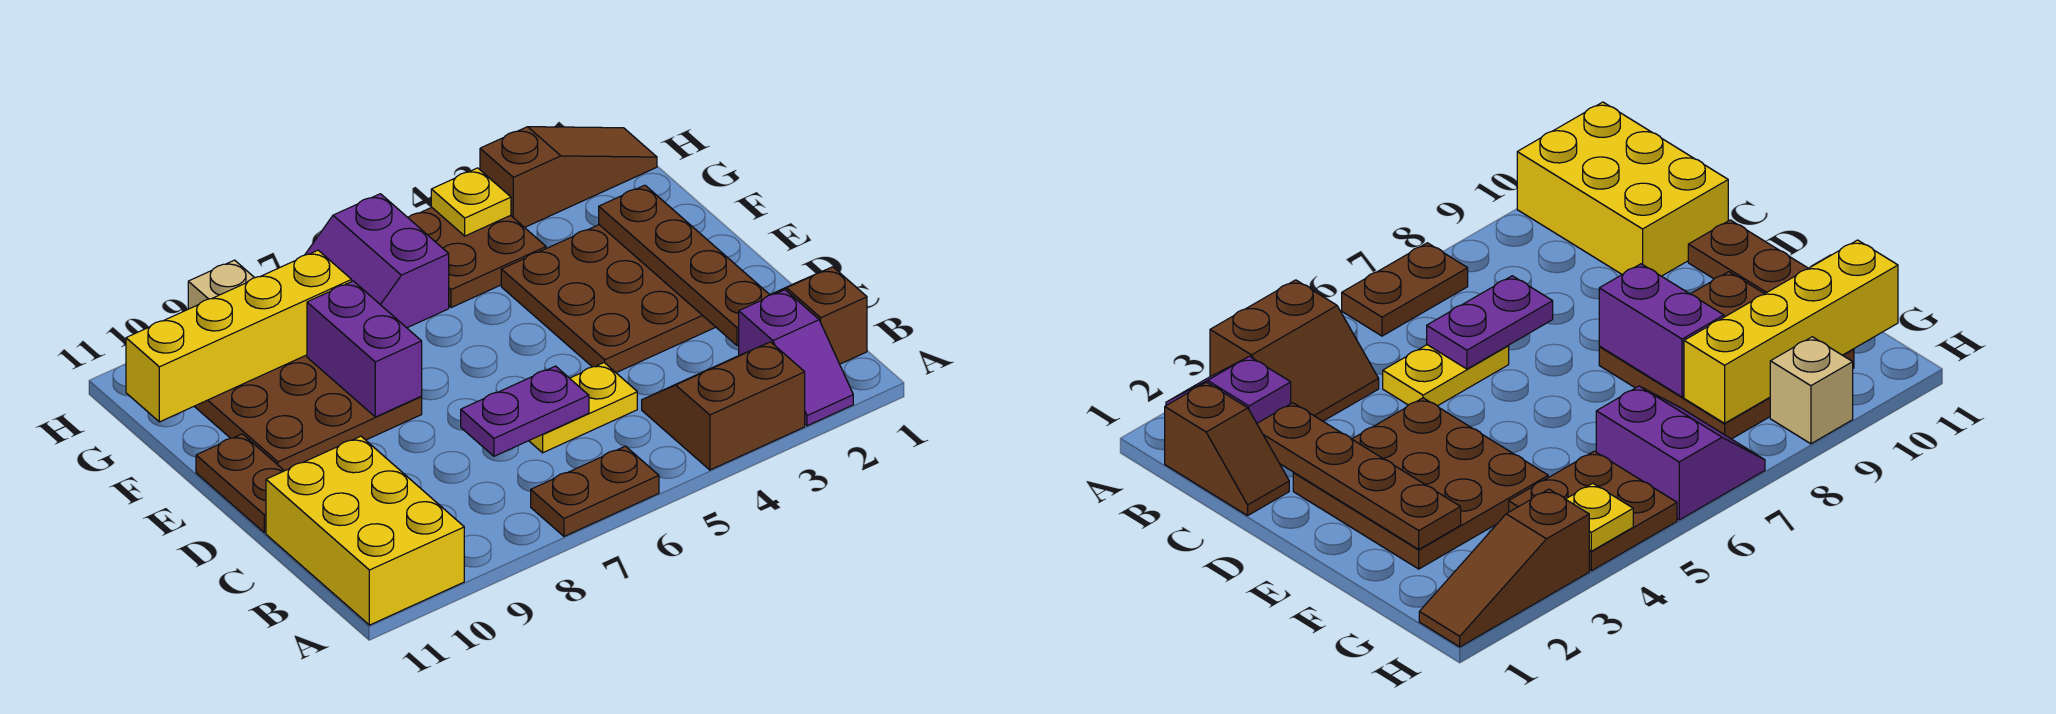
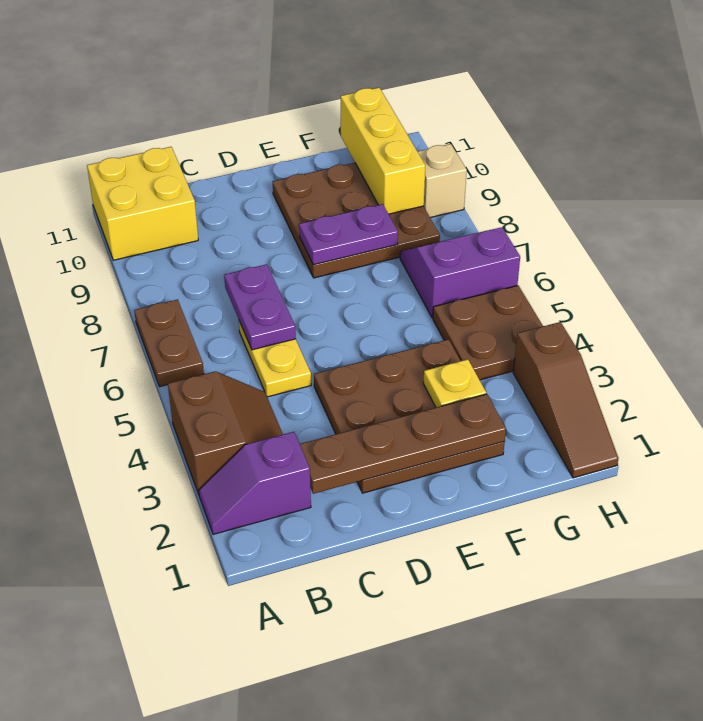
yellow brick A10:C11 level 1 -> yellow brick A10:B11 level 1
brown slope B1:C1 level 1 top B -> none
brown plate D11:E11 level 1 -> none
purple brick E8:F8 level 2 -> purple plate E8:F8 level 2
yellow brick G8:G11 level 2 -> yellow brick G9:G11 level 2
yellow plate H4 level 2 -> yellow plate F3 level 2

